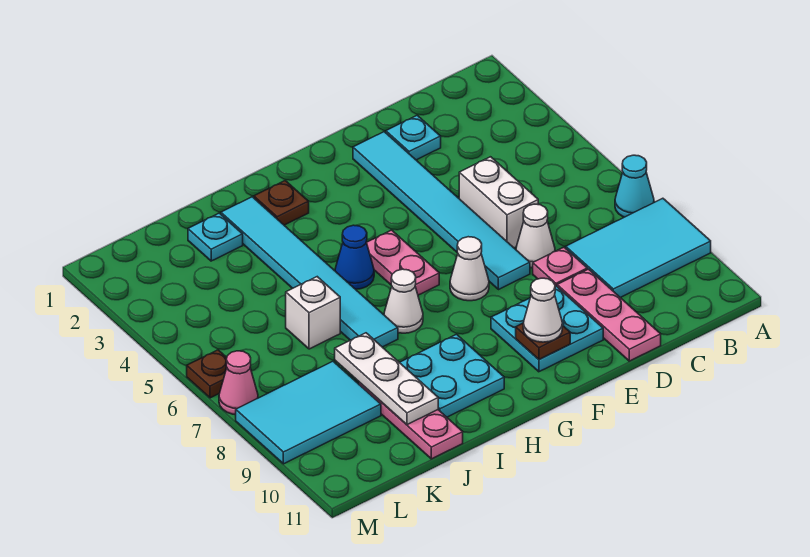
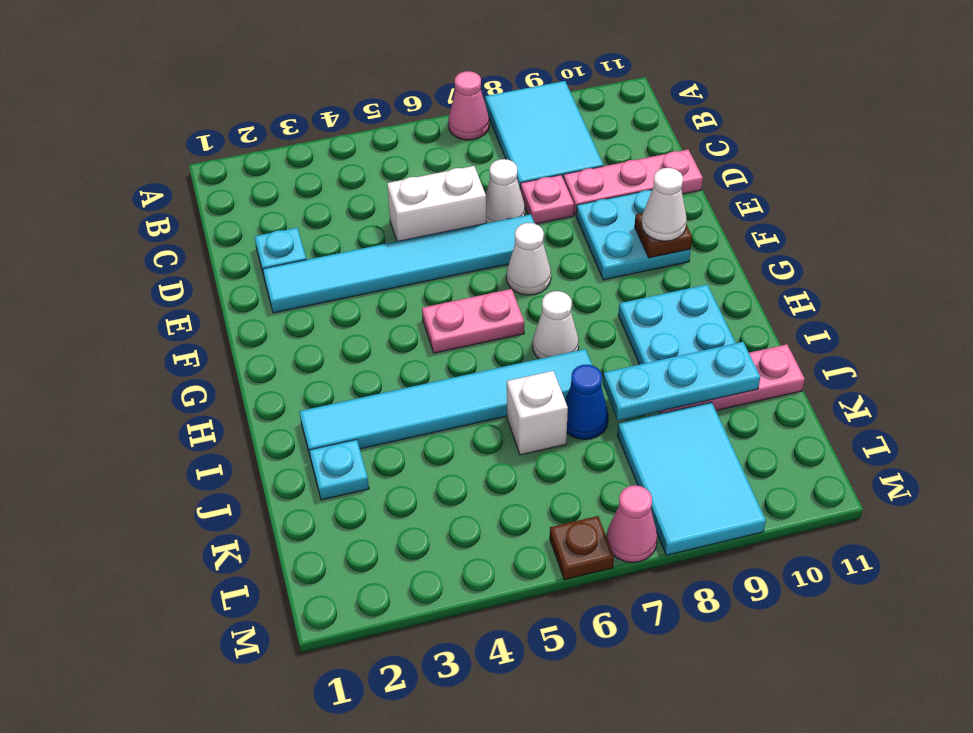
cyan cone A7 level 1 -> pink cone A7 level 1
brown plate H2 level 1 -> none
blue cone H5 level 1 -> blue cone J7 level 1
white plate J8:J10 level 2 -> cyan plate J8:J10 level 2

